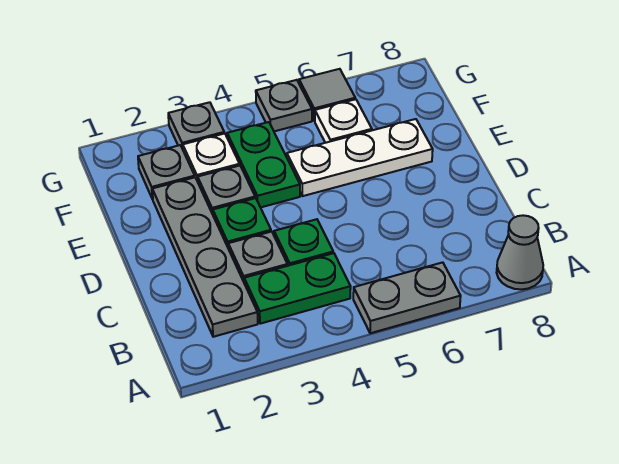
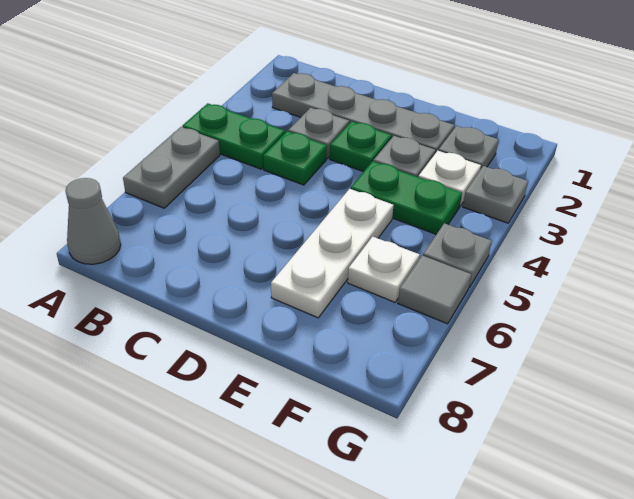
green plate B3:B4 level 1 -> green plate A4:B4 level 1

